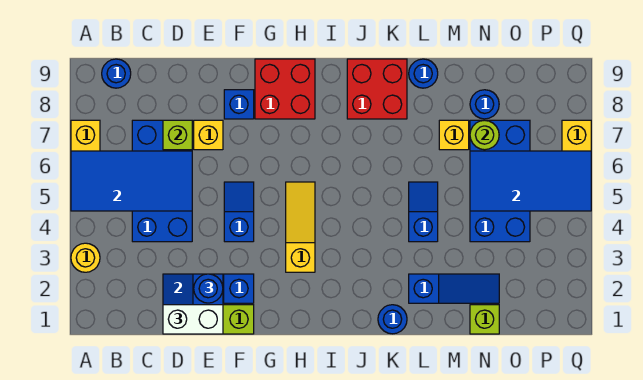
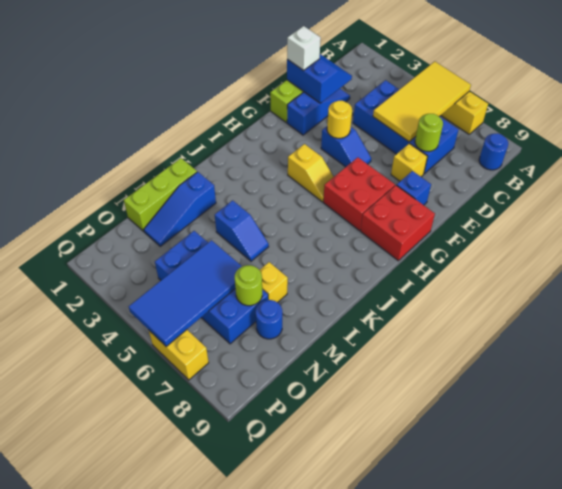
yellow round brick A3 level 1 -> yellow round brick F4 level 2
blue tile A5:D6 level 2 -> yellow tile A5:D6 level 2
white brick D1:E1 level 3 -> white brick E1 level 3
lime brick D7 level 2 -> lime round brick D7 level 2
blue round brick E2 level 3 -> none
yellow slope H3:H5 level 1 top 3 -> yellow slope H4:H5 level 1 top 4
red brick J8:K9 level 1 -> red brick G6:H7 level 1
blue round brick K1 level 1 -> none
blue round brick L9 level 1 -> none
lime brick N1 level 1 -> lime brick L1:N1 level 1

